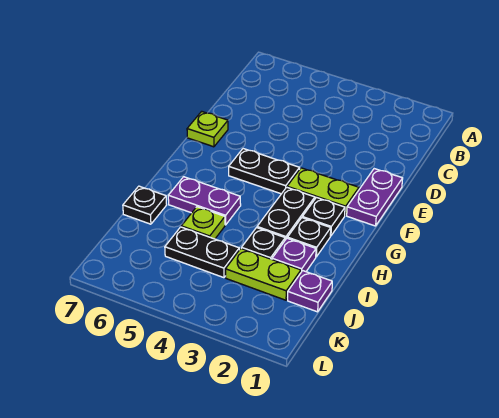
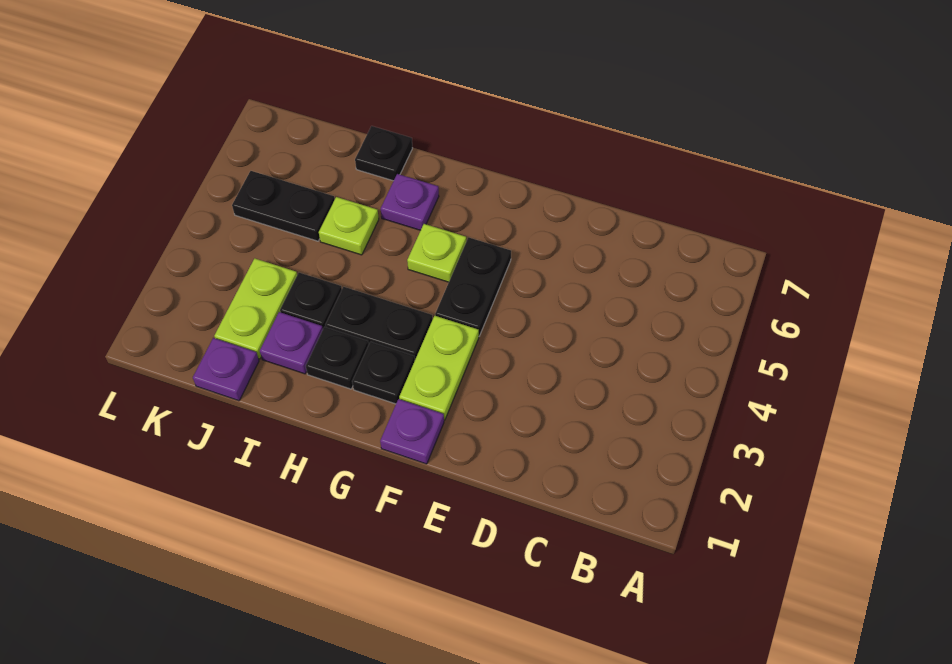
purple plate E1:F1 level 1 -> purple plate F1 level 1
lime plate E7 level 1 -> lime plate G5 level 1
purple plate H5:H6 level 1 -> purple plate H6 level 1
black plate J4:J5 level 1 -> black plate J5:K5 level 1

